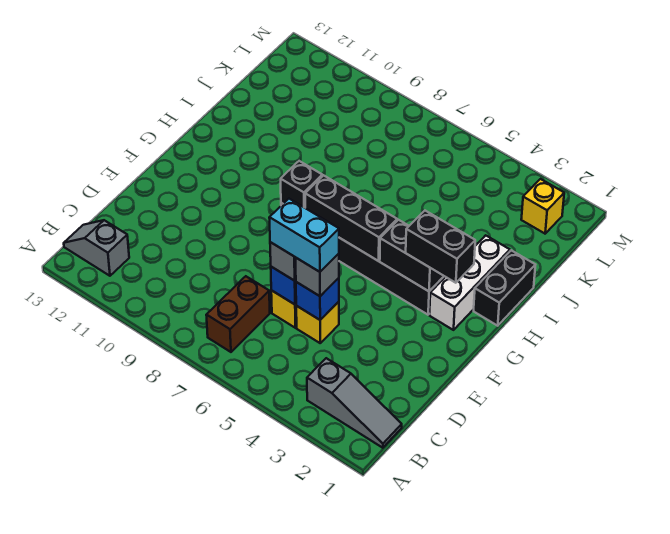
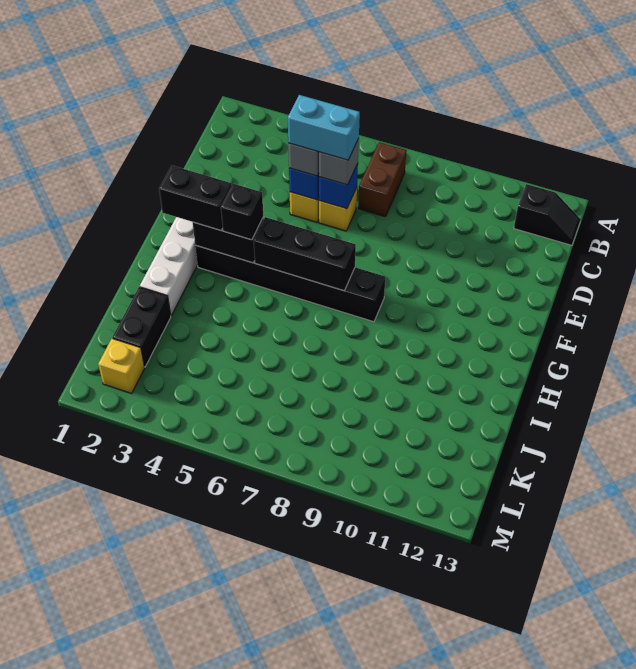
grey slope B1:B3 level 1 top 3 -> none
grey slope B12:B13 level 1 top 12 -> black slope B12:B13 level 1 top 12
black brick G8 level 2 -> black brick G4 level 3
black brick H1:I1 level 1 -> black brick J2:K2 level 1

